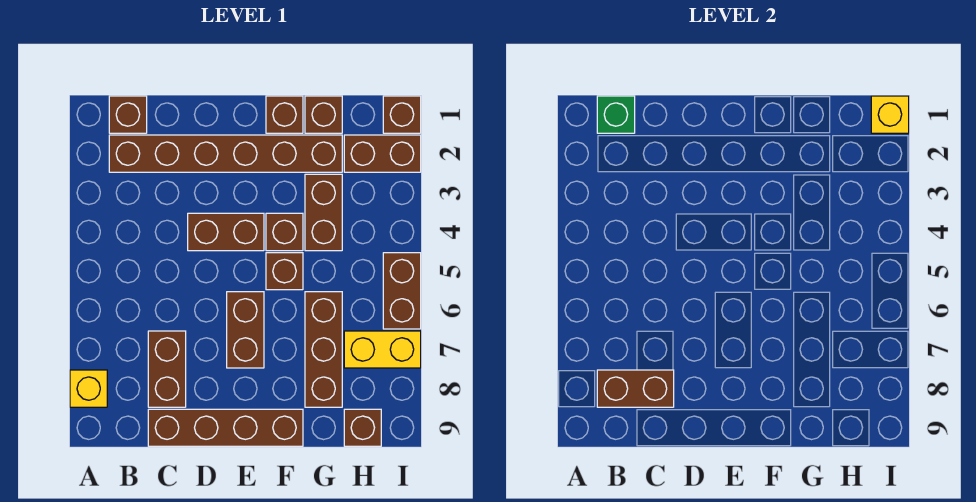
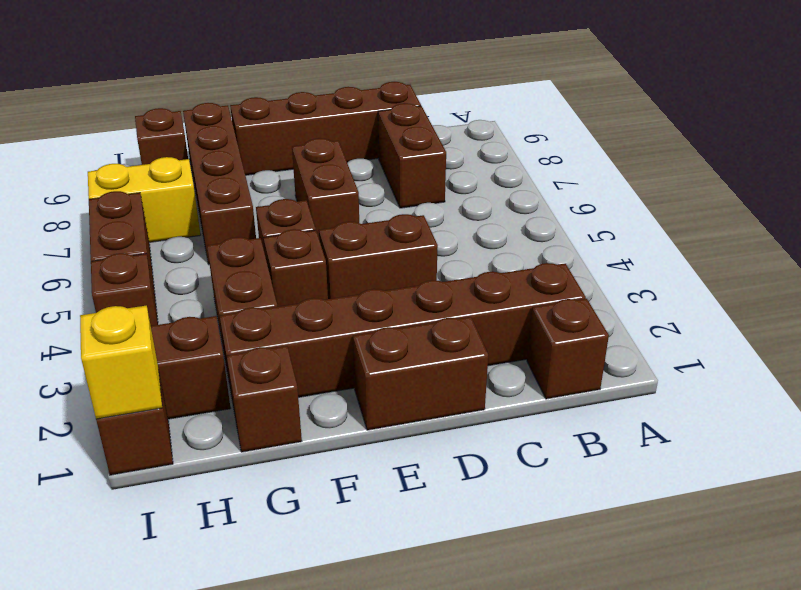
yellow brick A8 level 1 -> none
green brick B1 level 2 -> none
brown brick B8:C8 level 2 -> brown brick D1:E1 level 1
brown brick F1 level 1 -> brown brick I4 level 1
brown brick G6:G8 level 1 -> brown brick G6:G9 level 1

